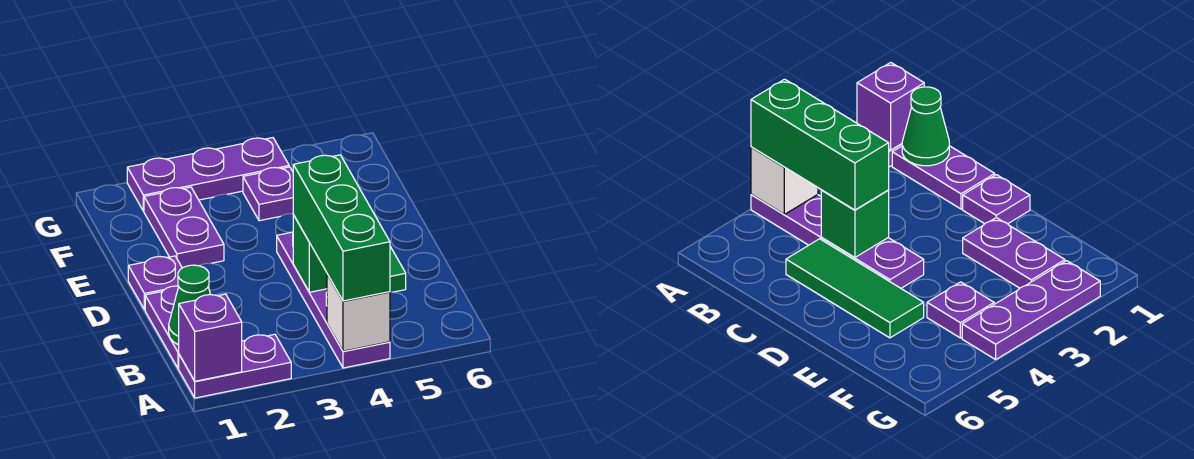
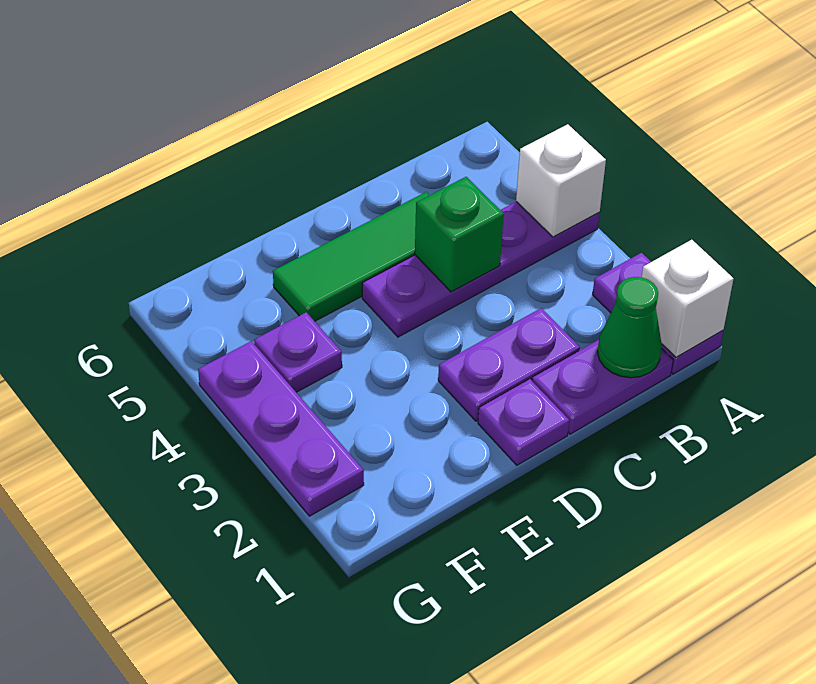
purple brick A1 level 2 -> white brick A1 level 2
green brick A4:C4 level 3 -> none
purple plate E2:F2 level 1 -> purple plate C2:D2 level 1

